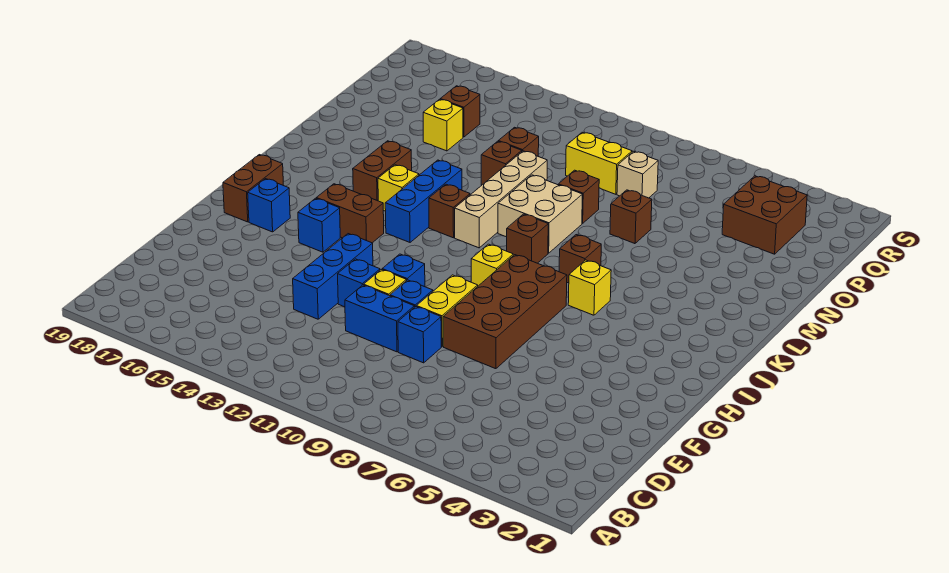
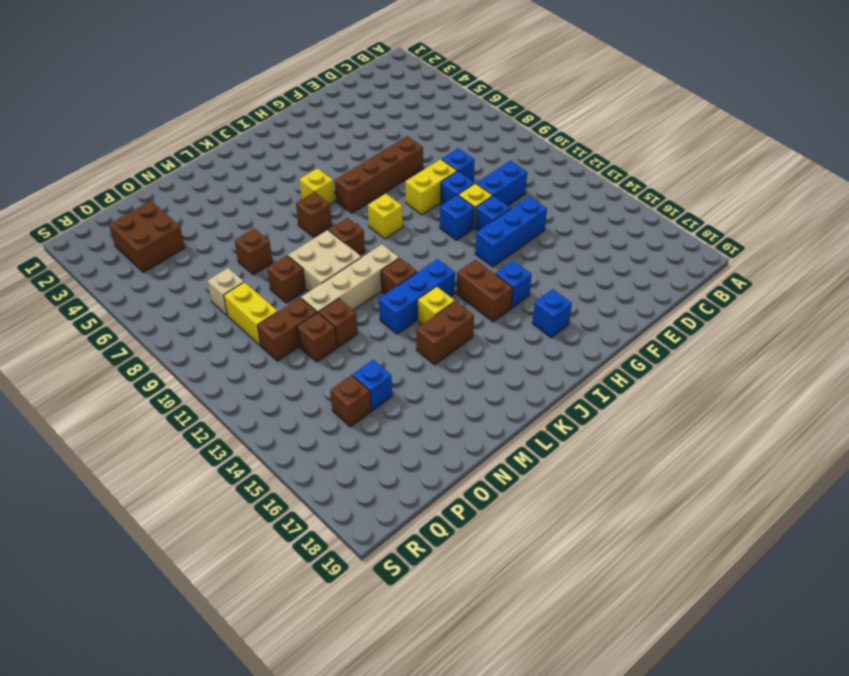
blue brick E10:E11 level 1 -> blue brick D11:E11 level 1
brown brick F7:I8 level 1 -> brown brick F7:I7 level 1
brown brick H18:I18 level 1 -> brown brick O11:P11 level 1
yellow brick O15 level 1 -> blue brick O15 level 1

